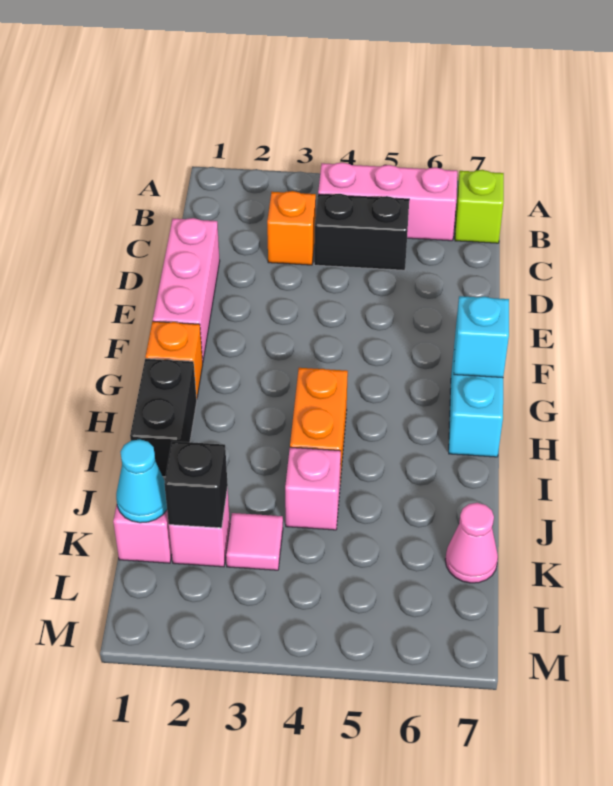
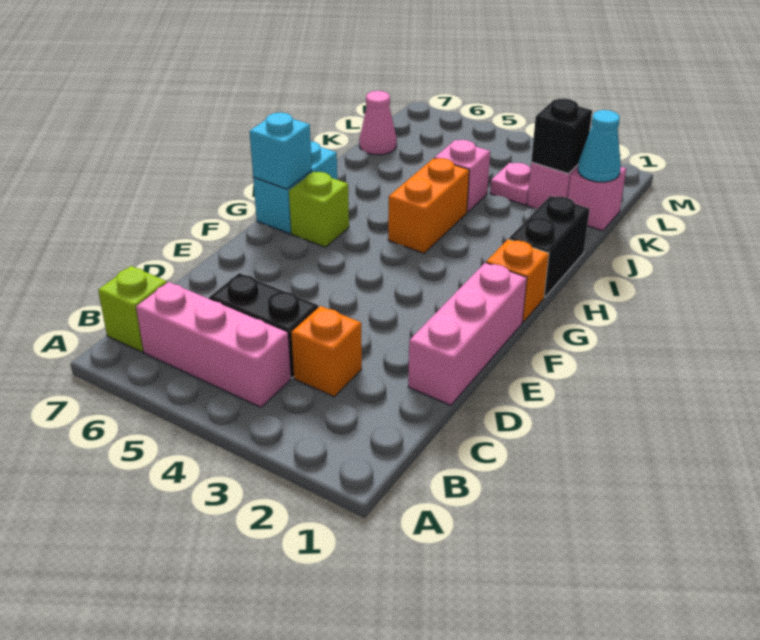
none -> lime brick G6 level 1
pink tile K3 level 1 -> pink plate K3 level 1

